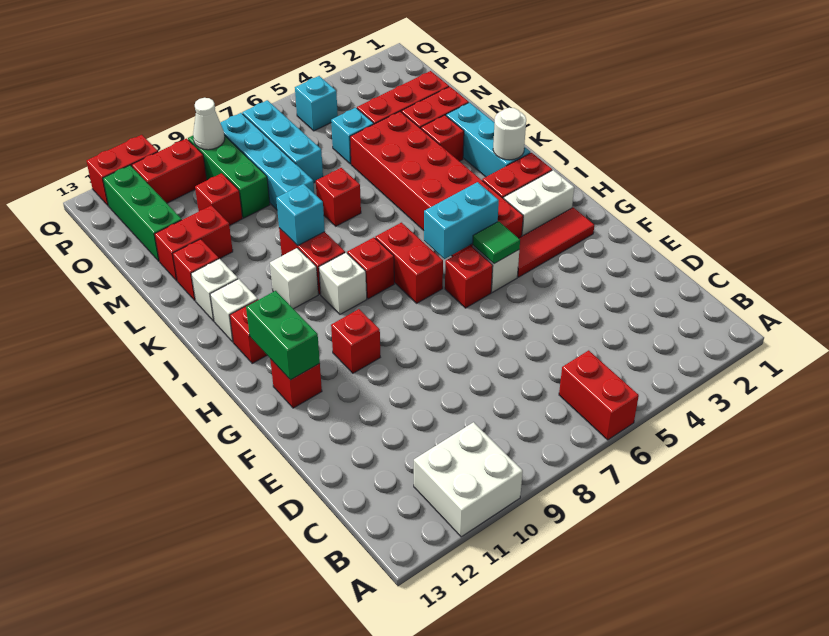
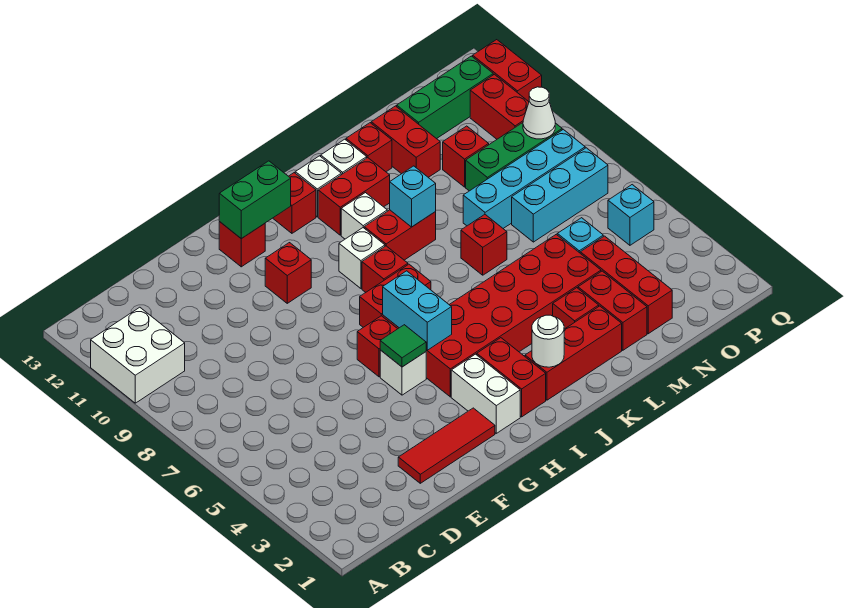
red brick A6:B6 level 1 -> red brick J11:K11 level 1
red tile G2:G4 level 1 -> red tile E2:G2 level 1
cyan brick J2:L2 level 1 -> red brick J2:L2 level 1

